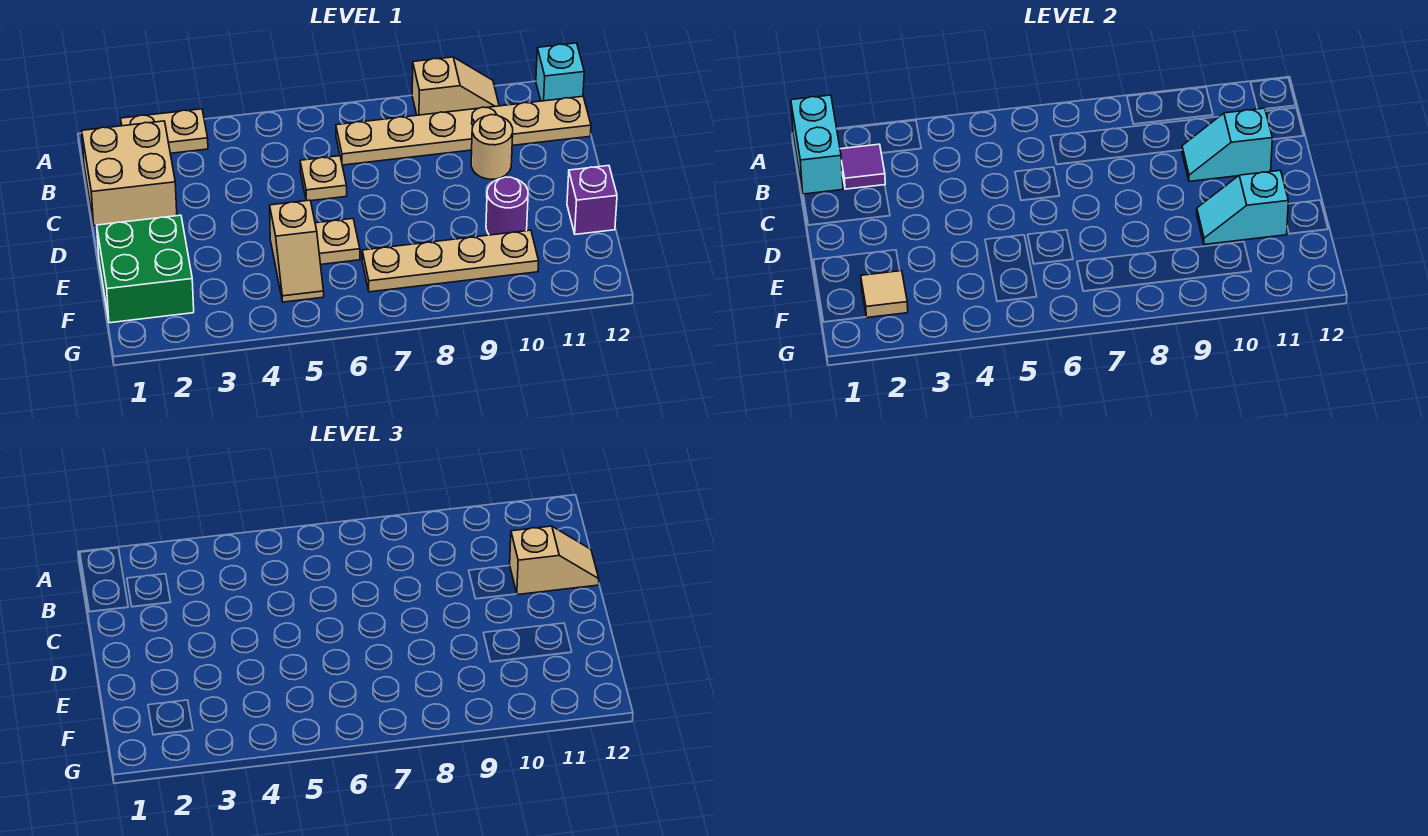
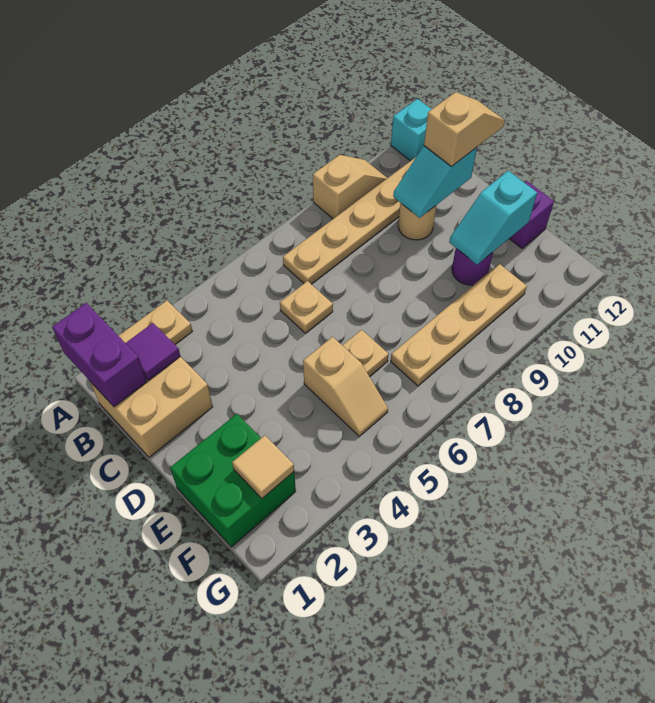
cyan brick A1:B1 level 2 -> purple brick A1:B1 level 2

